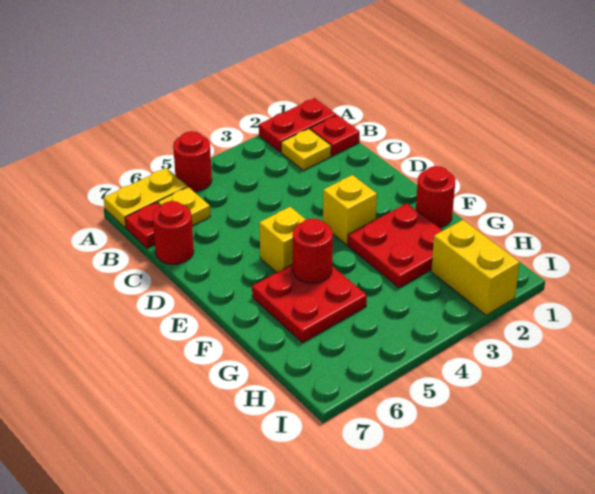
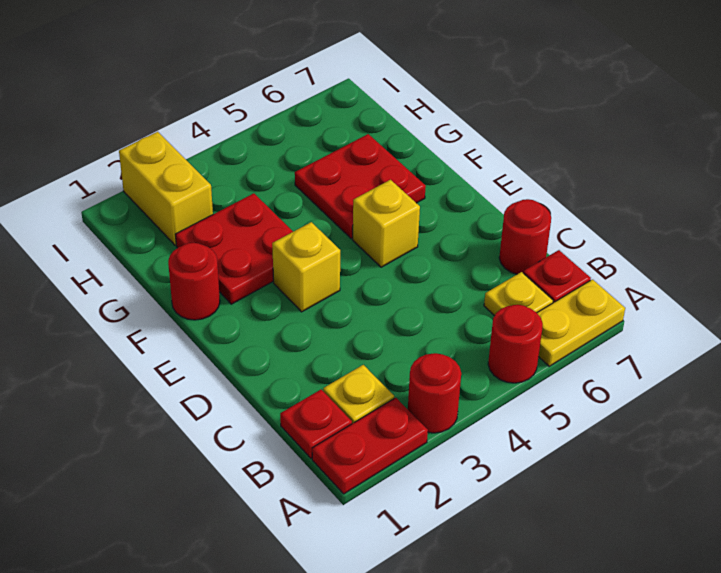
red round brick F5 level 2 -> red round brick A3 level 1

